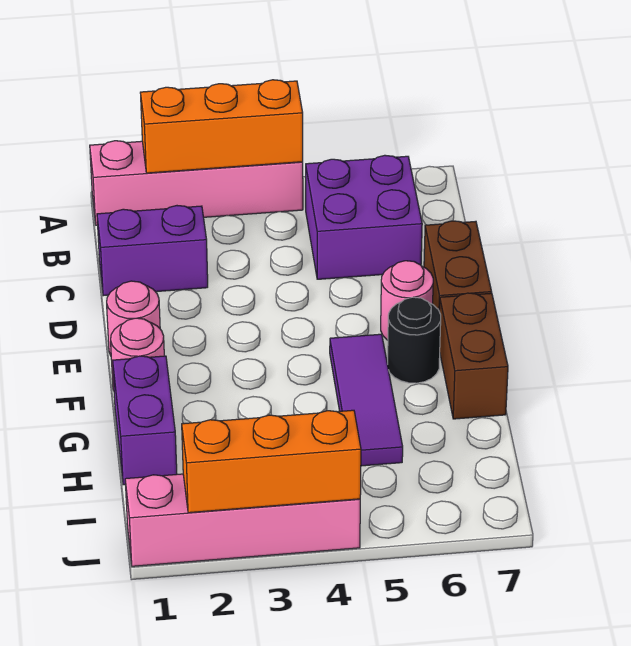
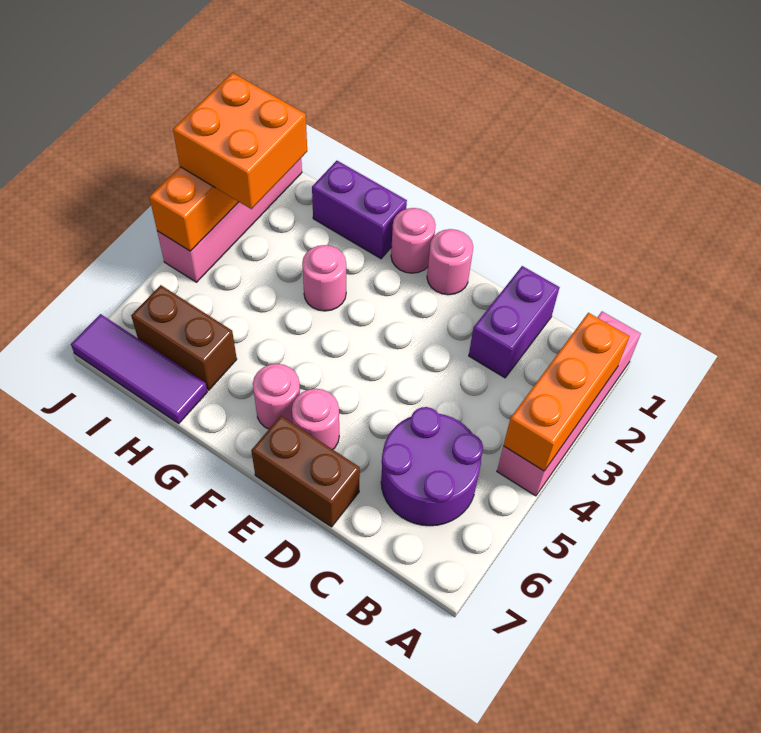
purple brick B5:C6 level 1 -> purple round brick B5:C6 level 1
purple tile F5:H5 level 1 -> purple tile H7:J7 level 1
black round brick F6 level 1 -> pink round brick F6 level 1
brown brick F7:G7 level 1 -> brown brick H6:I6 level 1
none -> pink round brick G3 level 1
none -> orange brick I2:J3 level 3

